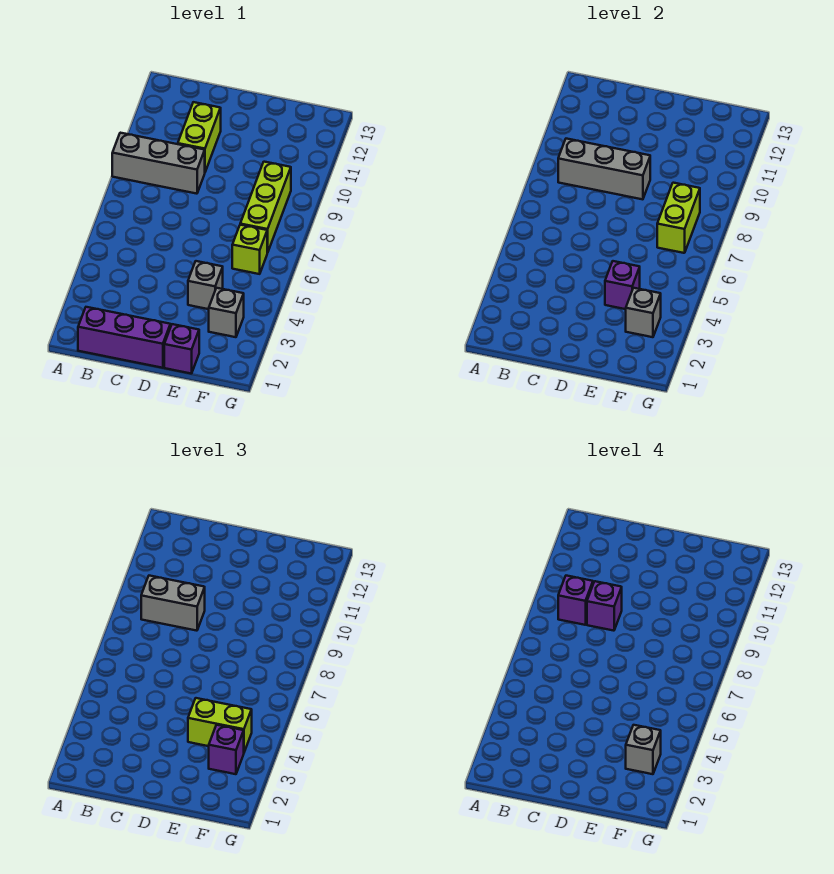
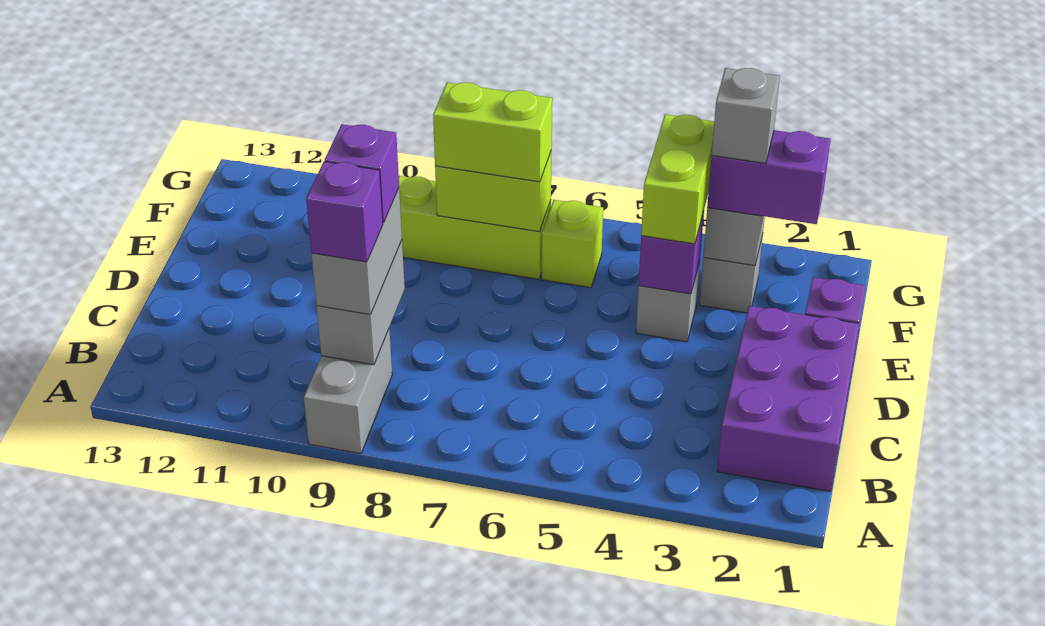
grey brick A9:C9 level 1 -> grey brick A9:B9 level 1
purple brick B1:D1 level 1 -> purple brick B1:D2 level 1
grey brick B9:D9 level 2 -> grey brick B9:C9 level 2
lime brick C10:C11 level 1 -> lime brick F7:F8 level 3
purple brick F3 level 3 -> purple brick F2:F3 level 3

